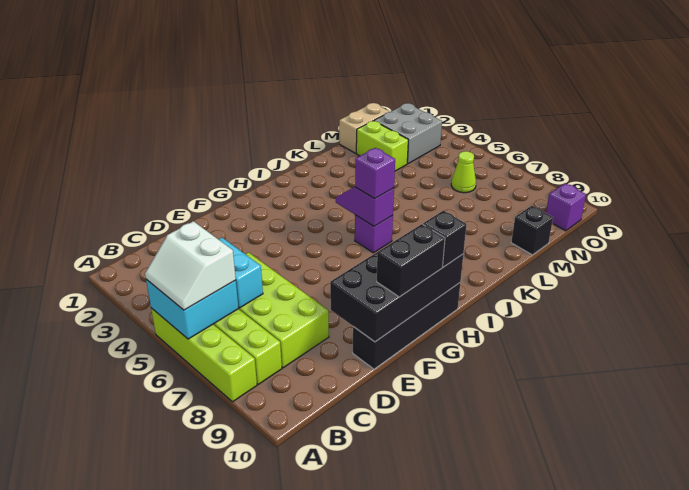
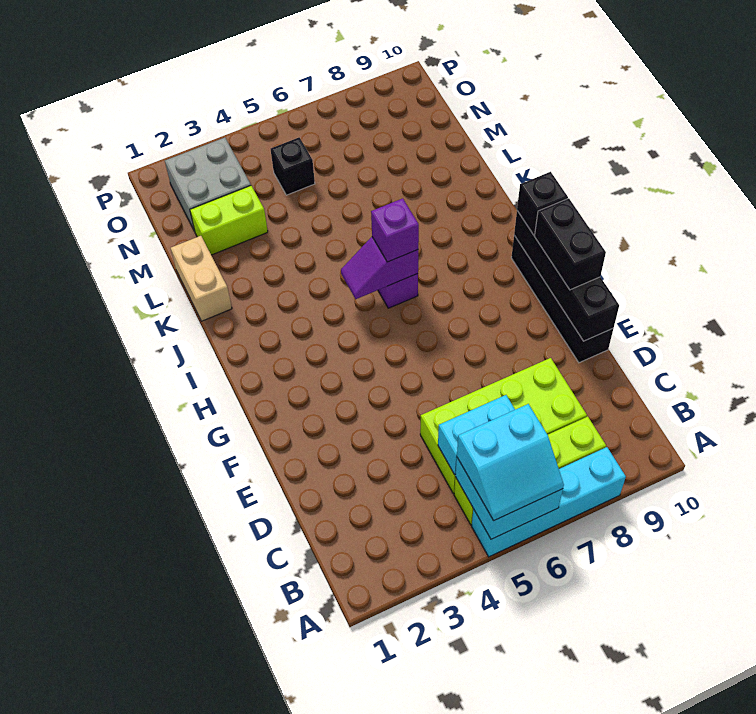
lime brick A5:A8 level 1 -> cyan brick A5:A8 level 1
white slope A5:B6 level 3 top B -> cyan slope A5:B6 level 3 top B
black brick E9:H10 level 2 -> black brick E10:H10 level 2
tan brick M1:N1 level 1 -> tan brick K1:L1 level 1
black brick M10 level 1 -> black brick N5 level 1
lime cone N6 level 1 -> none
purple brick O10 level 1 -> none

